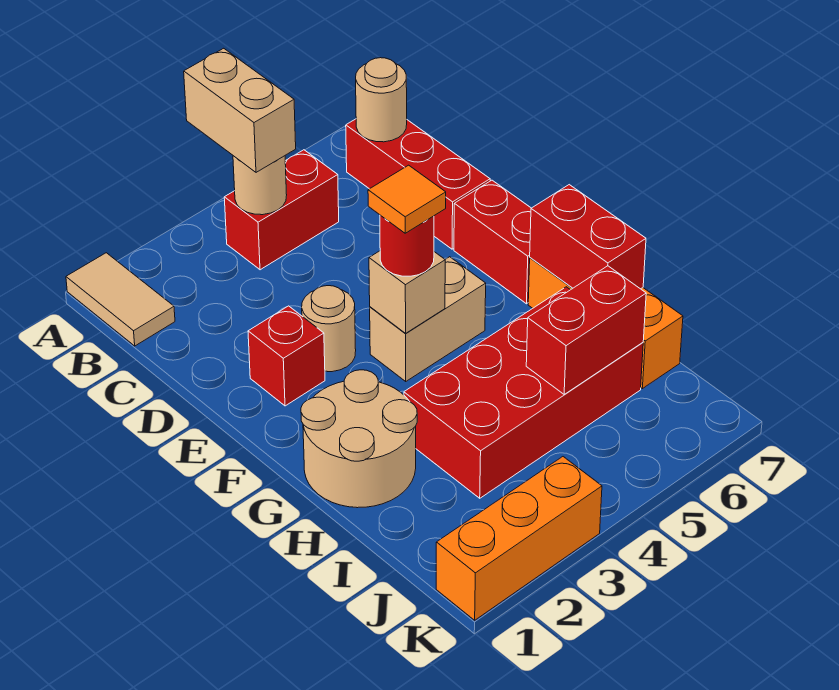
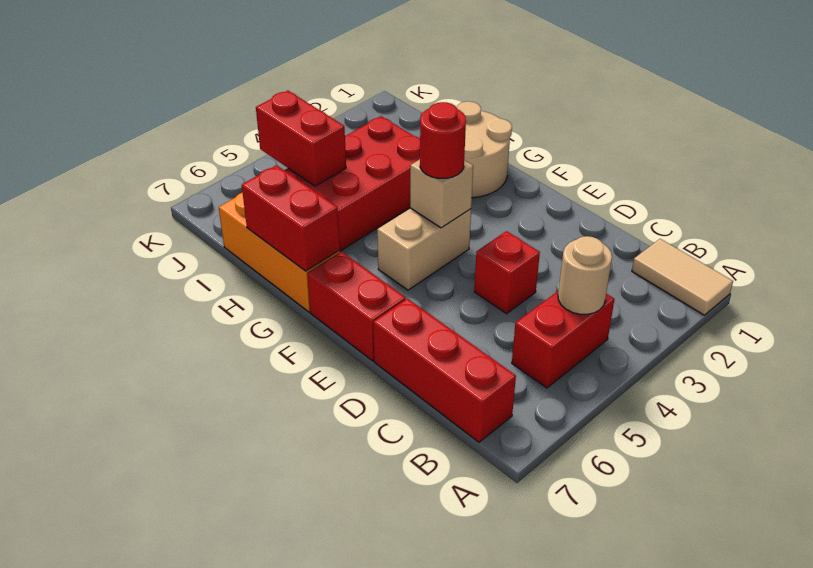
tan brick A4:B4 level 3 -> none
tan round brick B7 level 2 -> none
red brick E2 level 1 -> red brick D4 level 1
tan round brick E3 level 1 -> none
orange tile F4 level 4 -> none
red brick I5:I6 level 2 -> red brick I5:J5 level 2
orange brick K1:K3 level 1 -> none

